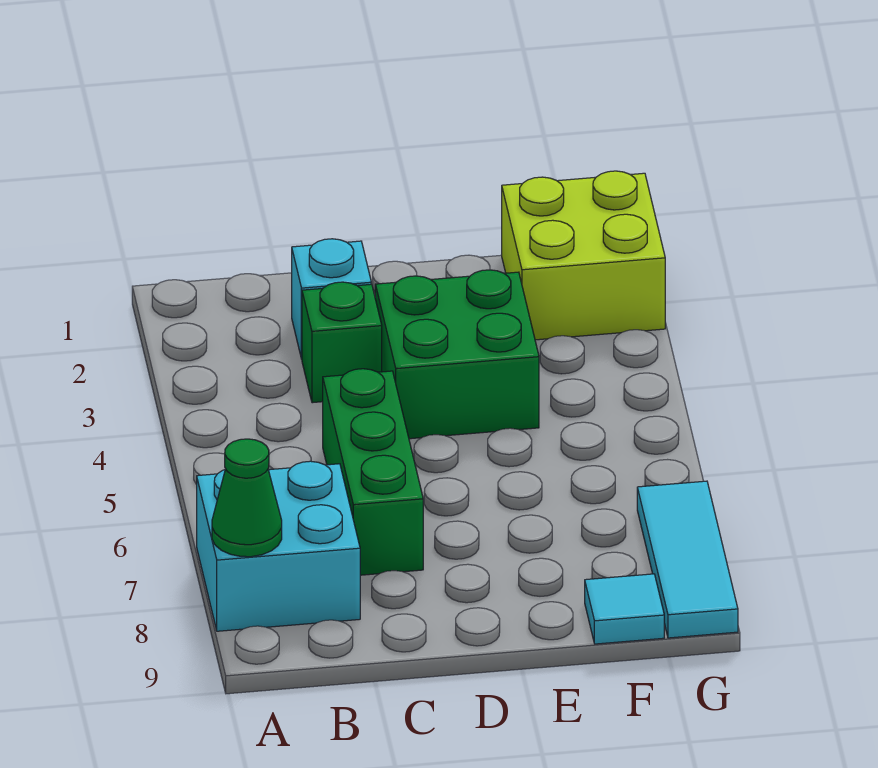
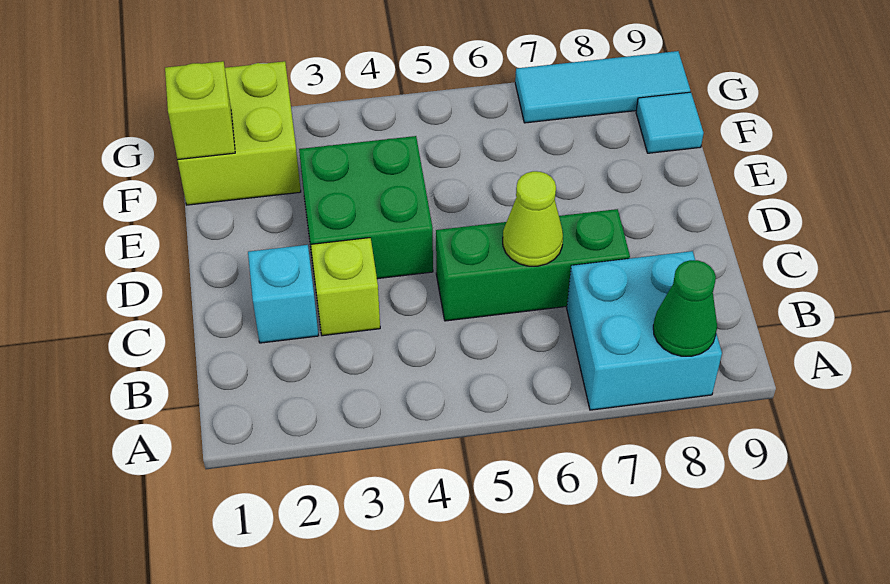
green brick C3 level 1 -> lime brick C3 level 1
none -> lime cone C6 level 2
none -> lime brick F1 level 2

